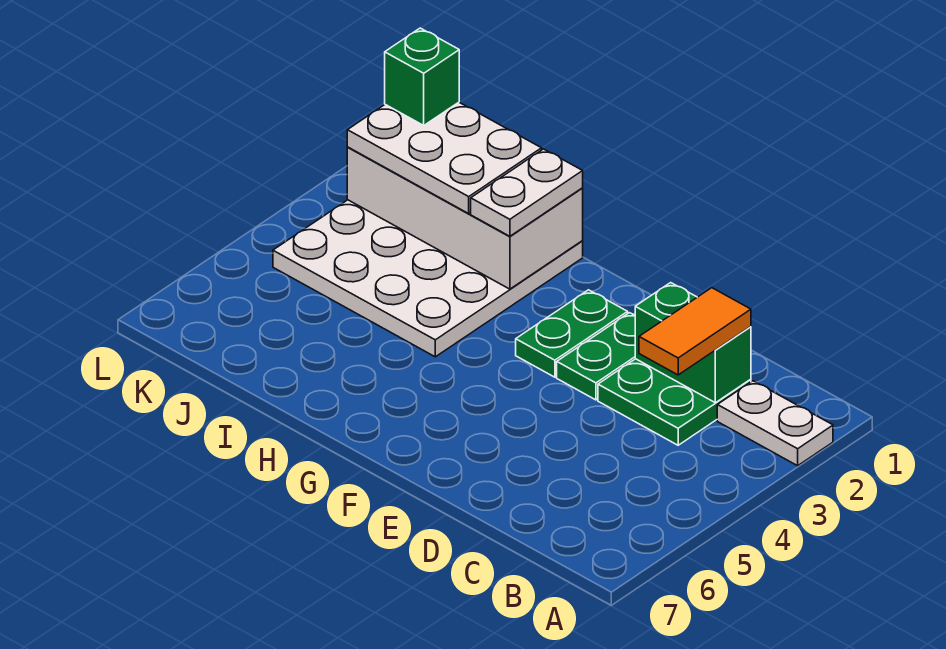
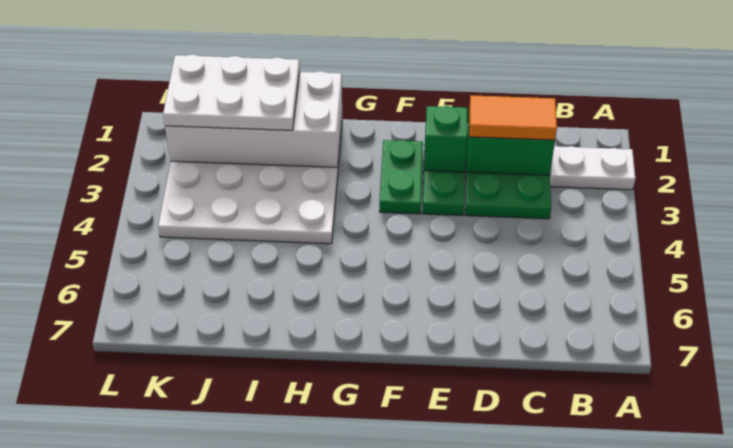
orange tile C2:C3 level 3 -> orange tile C2:D2 level 3
white plate H1:H2 level 3 -> none
green brick K1 level 4 -> green brick E2 level 2

